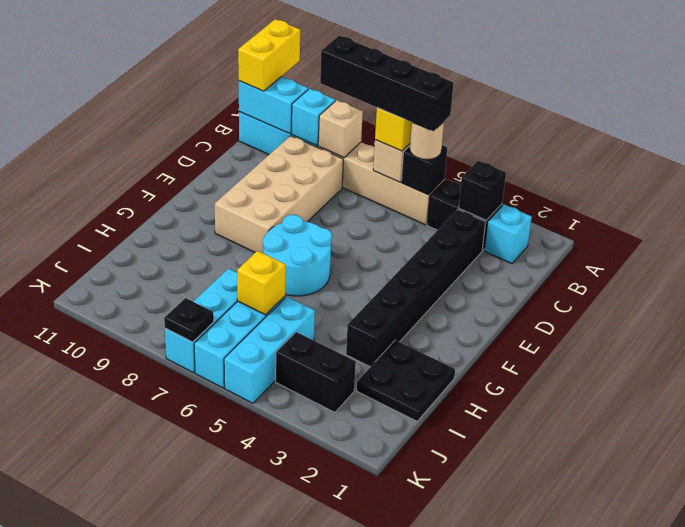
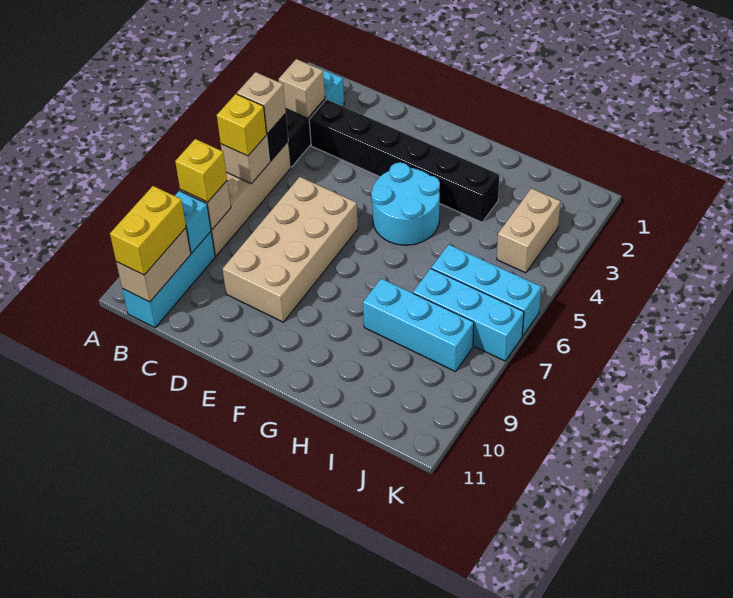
yellow brick A11:B11 level 3 -> yellow brick B10:B11 level 3
black brick B3 level 2 -> tan brick B3 level 2
tan round brick B5 level 3 -> tan brick B5 level 3
black brick B5:B8 level 4 -> none
cyan brick B10:B11 level 2 -> tan brick B10:B11 level 2
tan brick C8:F9 level 1 -> tan brick D6:E9 level 1
cyan round brick F6:G7 level 1 -> cyan round brick F4:G5 level 1
black plate H1:I2 level 1 -> none
cyan brick I5:K5 level 1 -> cyan brick H8:J8 level 1
yellow brick I6 level 2 -> yellow brick B8 level 3
black brick J3:J4 level 1 -> tan brick J3:J4 level 1
black plate K7 level 2 -> none

